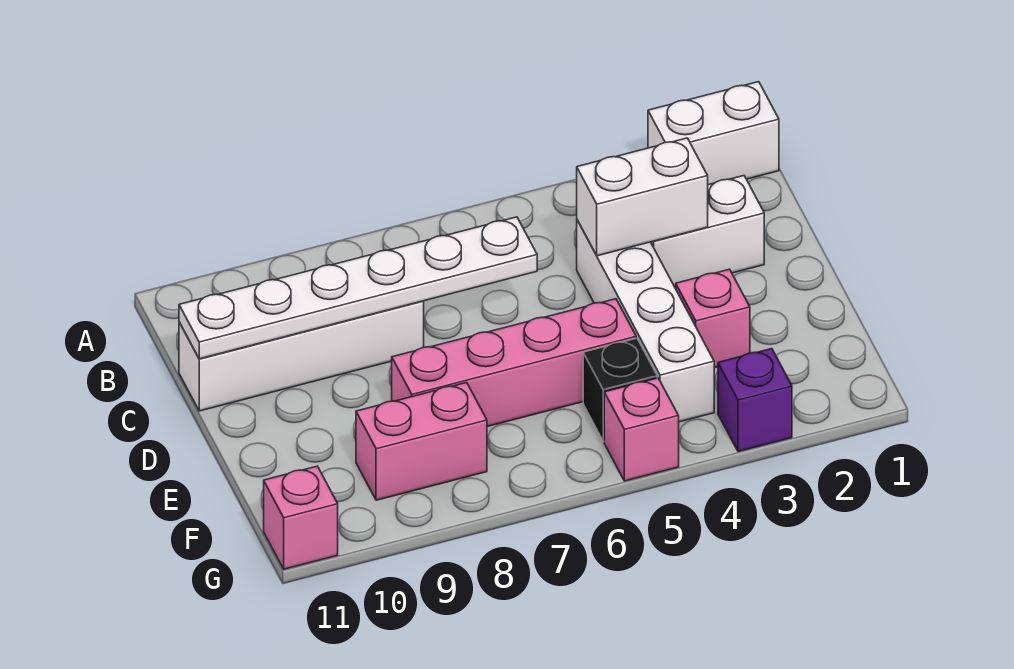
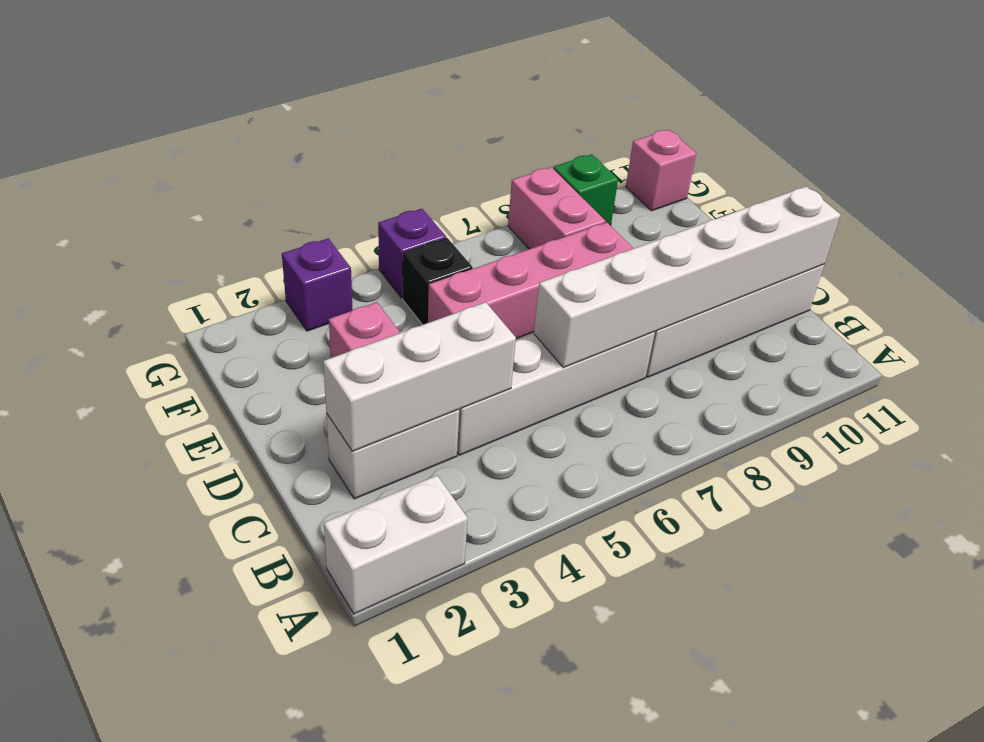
white brick C3:C4 level 2 -> white brick C2:C4 level 2
white brick C4:F4 level 1 -> white brick C4:C7 level 1
white plate C6:C11 level 2 -> white brick C6:C11 level 2
pink brick F8:F9 level 1 -> pink brick F8:G8 level 1
pink brick G5 level 1 -> purple brick G5 level 1
none -> green brick G9 level 1

